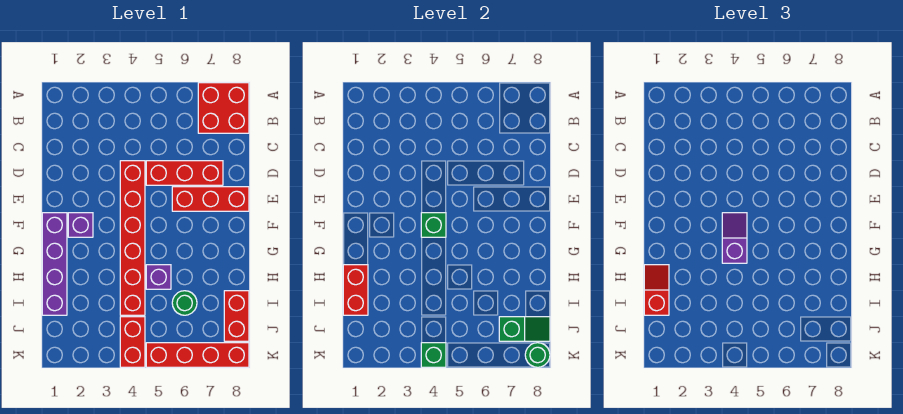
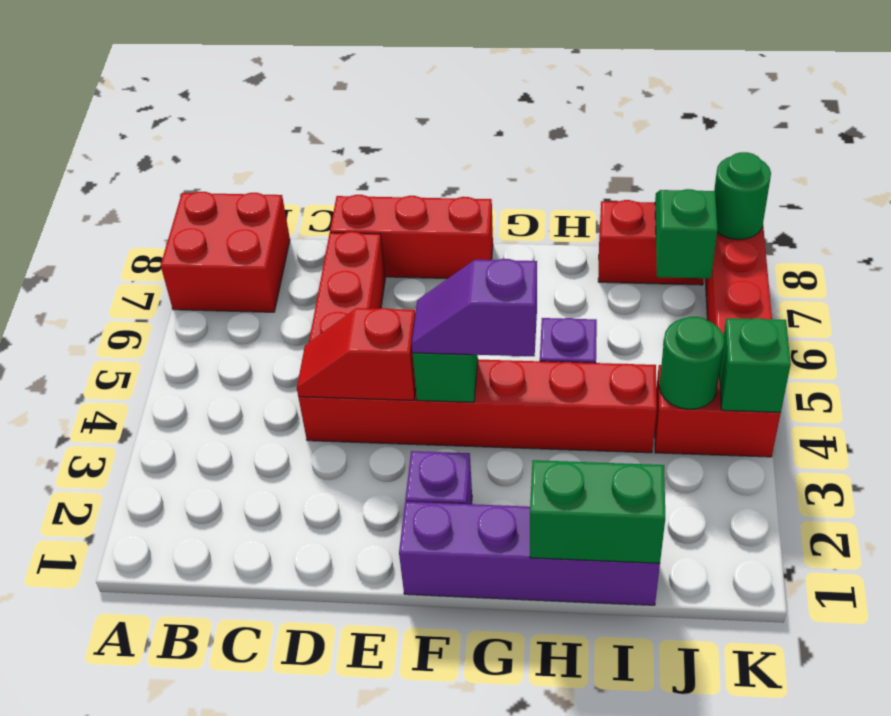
red brick E6:E8 level 1 -> red brick D8:F8 level 1
red brick H1:I1 level 2 -> green brick H1:I1 level 2
red slope H1:I1 level 3 top I -> red slope D4:E4 level 2 top E
green round brick I6 level 1 -> green round brick J4 level 2

